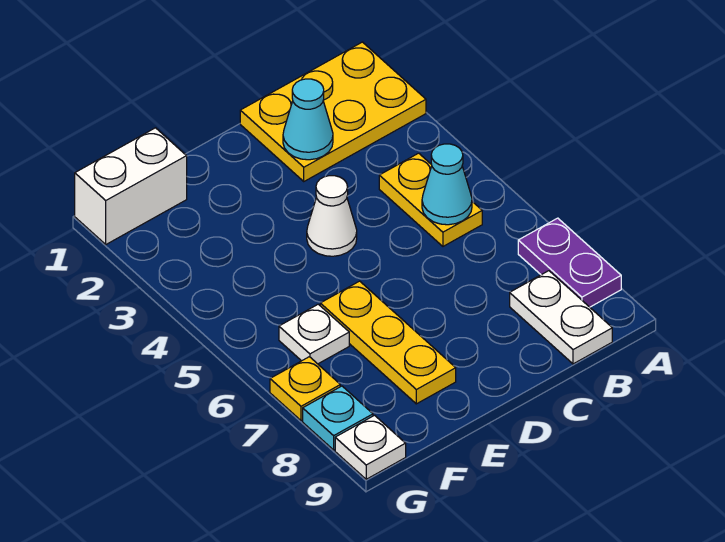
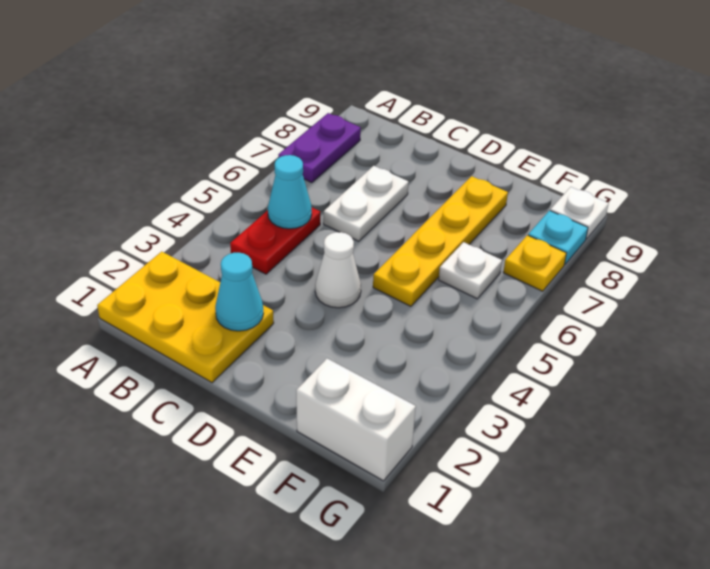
yellow plate B4:B5 level 1 -> red plate B4:B5 level 1
white plate B8:B9 level 1 -> white plate C6:C7 level 1
yellow plate E6:E8 level 1 -> yellow plate E5:E8 level 1

